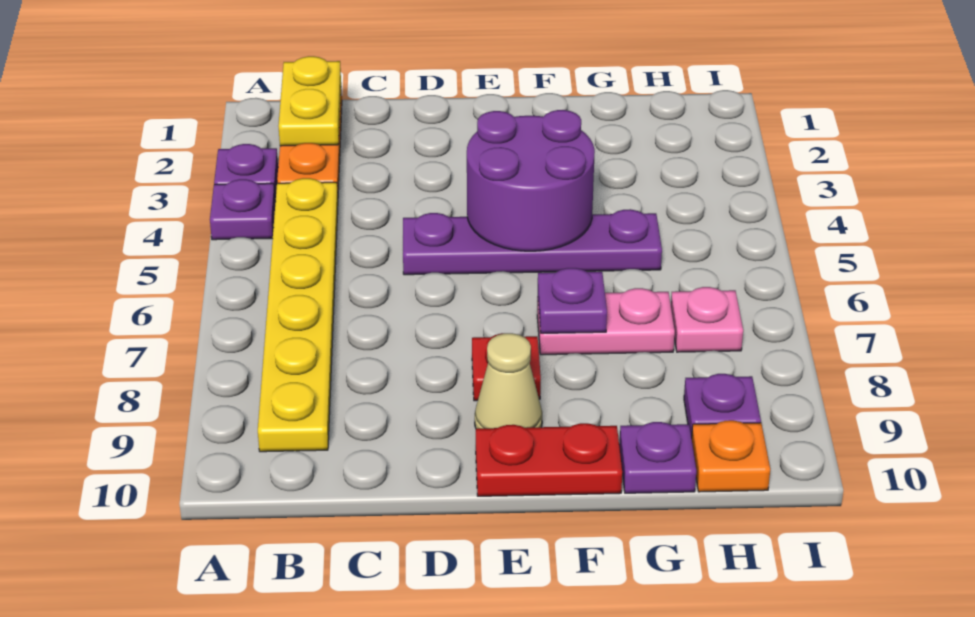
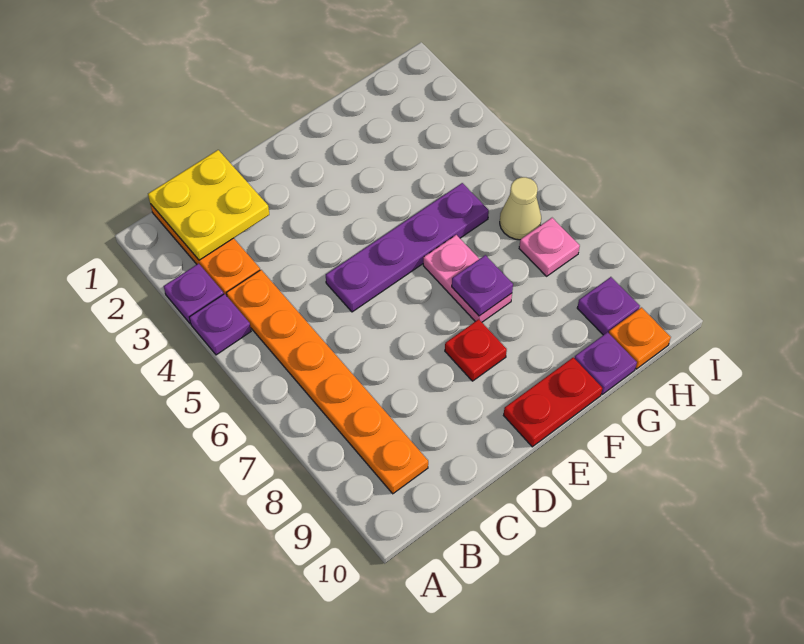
yellow plate B1:B2 level 2 -> yellow plate B1:C2 level 2
yellow plate B4:B9 level 1 -> orange plate B4:B9 level 1
purple round brick E4:F5 level 2 -> none
tan cone E9 level 1 -> tan cone H6 level 1
pink plate F7:G7 level 1 -> pink plate F6:F7 level 1

